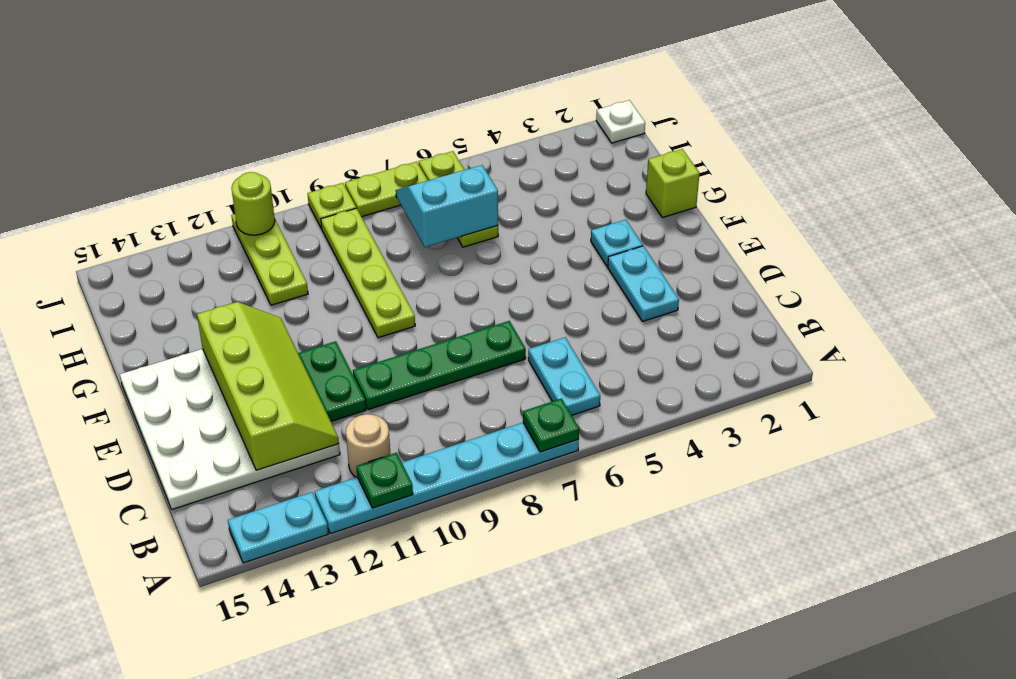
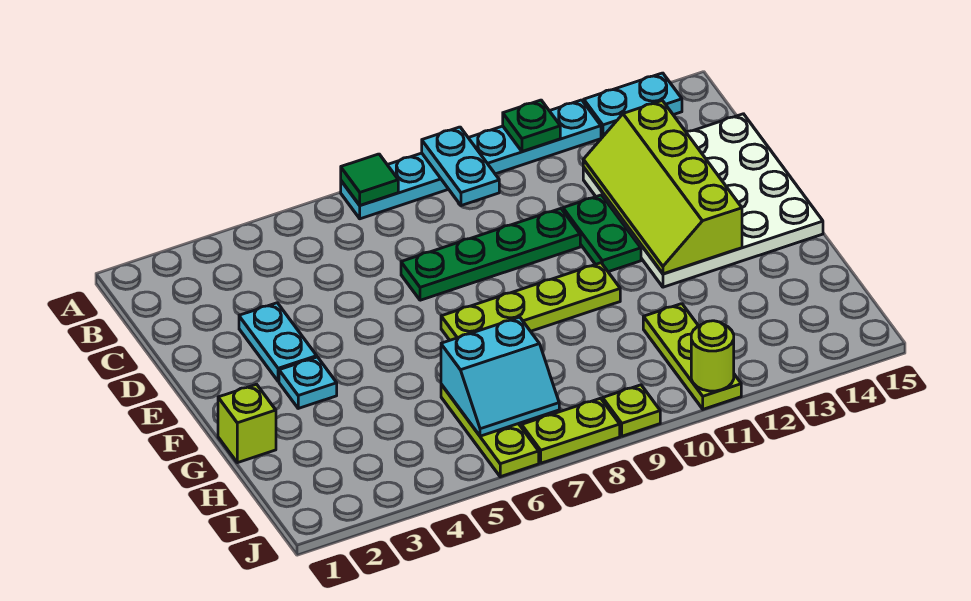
green plate A7 level 2 -> green tile A7 level 2
cyan plate B6:C6 level 1 -> cyan plate A9:B9 level 2
tan round brick B11 level 1 -> none
lime plate F9:I9 level 1 -> lime plate F7:F10 level 1
white plate J1 level 1 -> none

